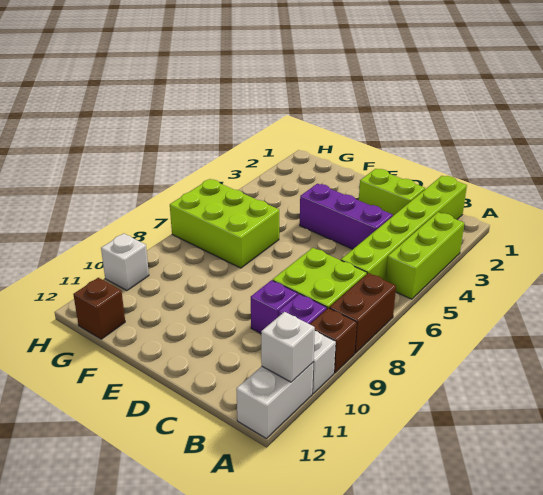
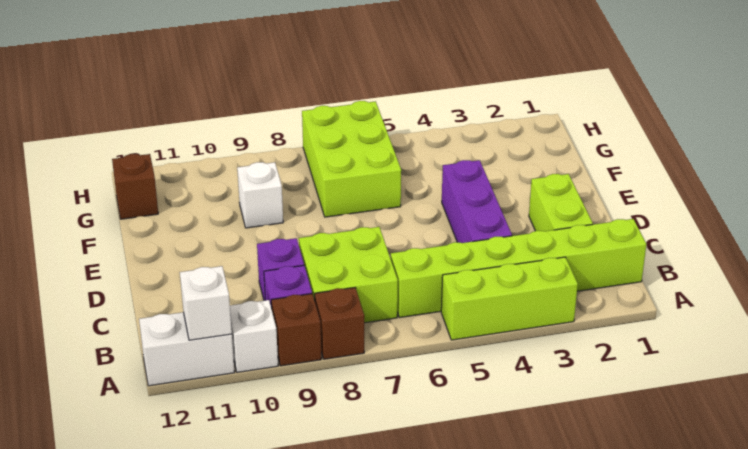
brown brick A7:A8 level 1 -> brown brick A8 level 1
white brick H10 level 1 -> white brick F9 level 1

